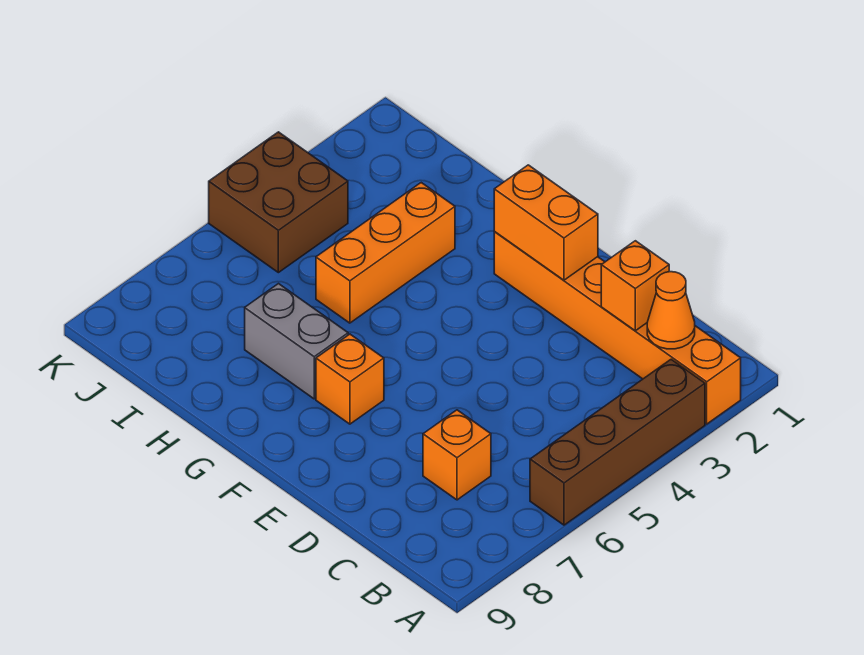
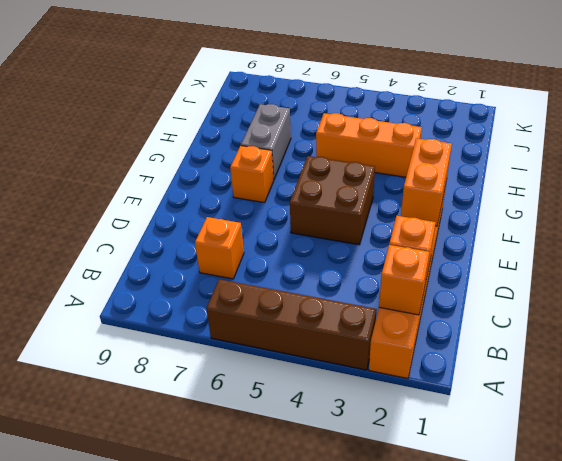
orange cone B2 level 2 -> orange brick B2 level 2
brown brick J4:K5 level 1 -> brown brick E4:F5 level 1

